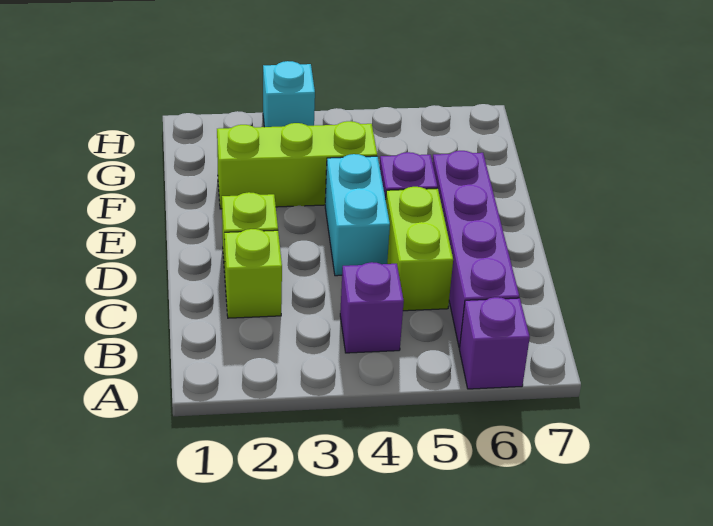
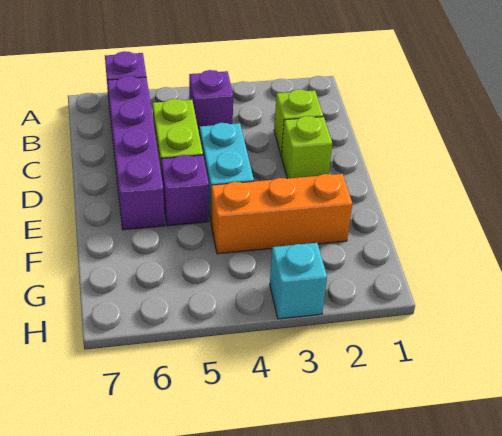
lime brick F2:F4 level 1 -> orange brick F2:F4 level 1

